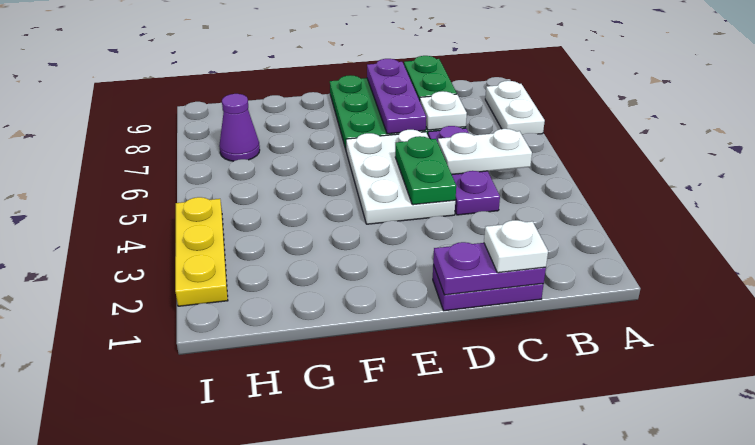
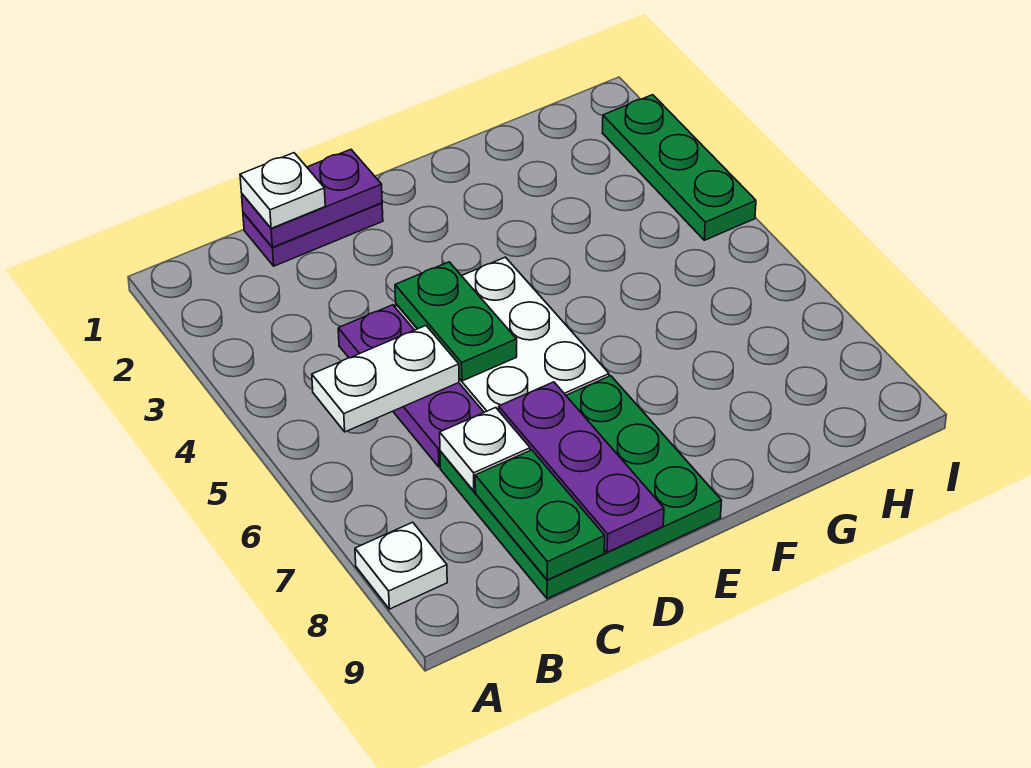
white plate A7:A8 level 1 -> white plate A8 level 1
purple cone H7 level 1 -> none
yellow plate I2:I4 level 1 -> green plate I2:I4 level 1

